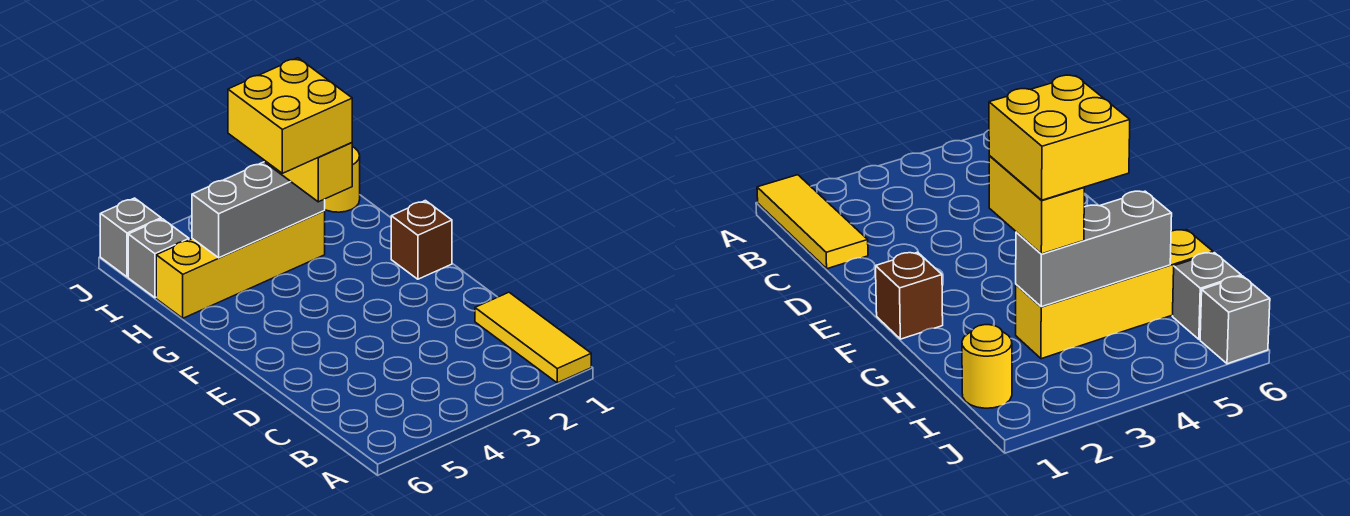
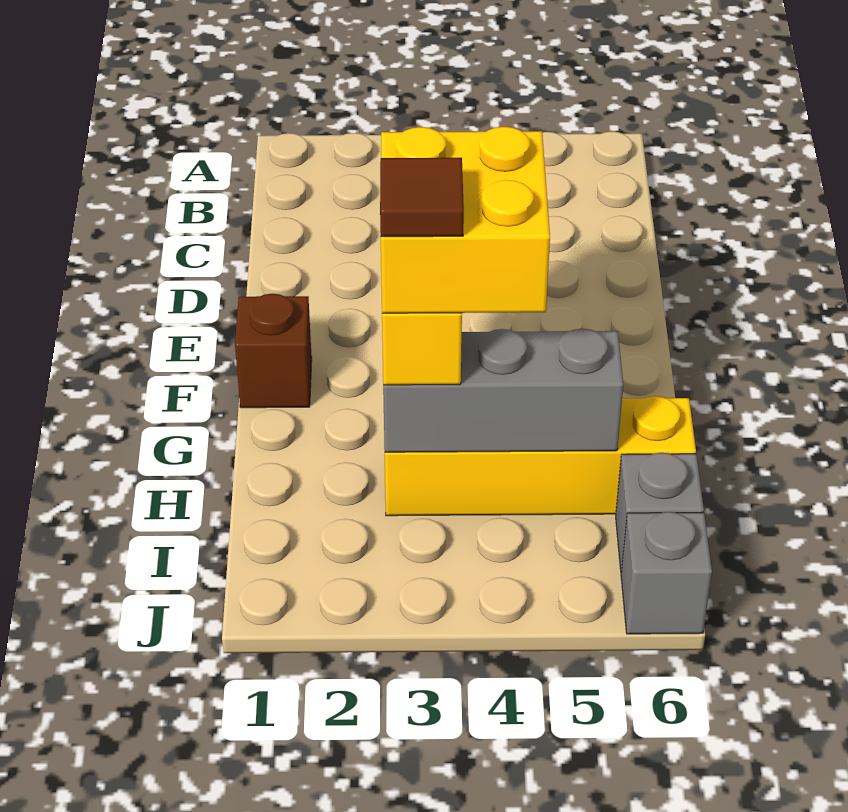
yellow tile A1:C1 level 1 -> none
none -> brown tile H3 level 5
yellow round brick I1 level 1 -> none

